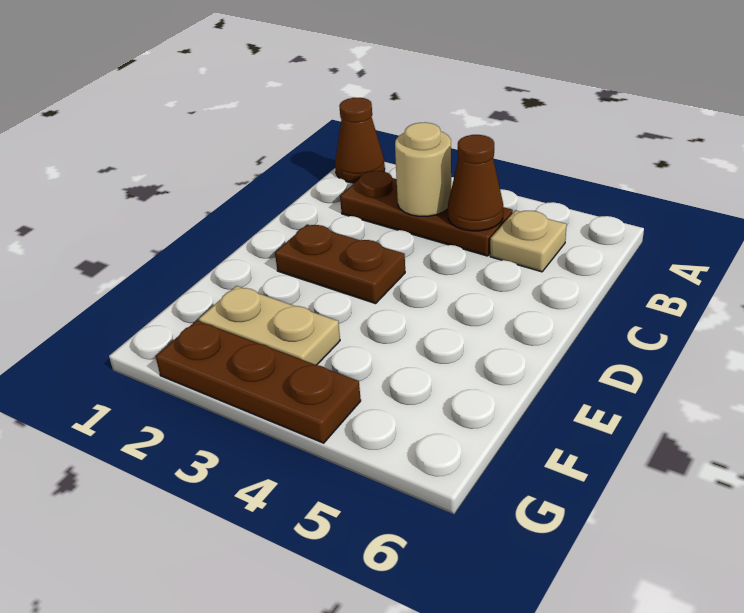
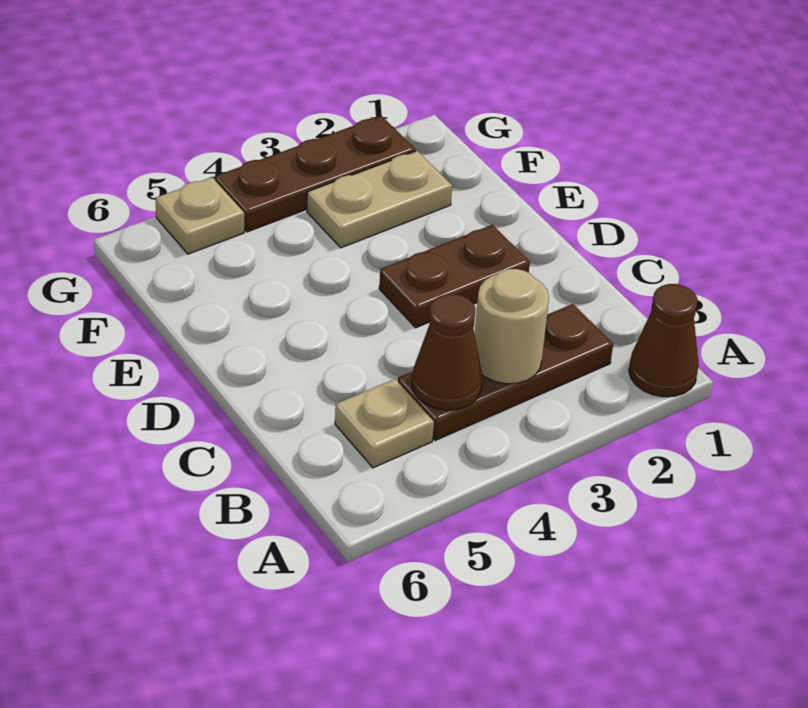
none -> tan plate G5 level 1

